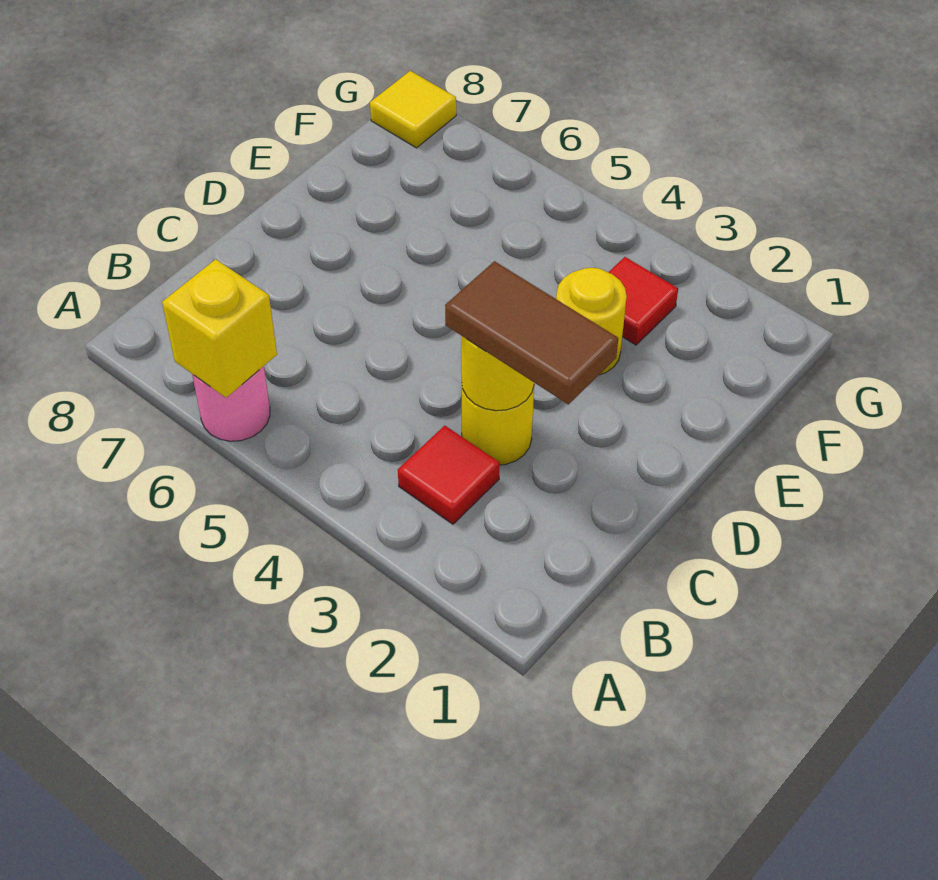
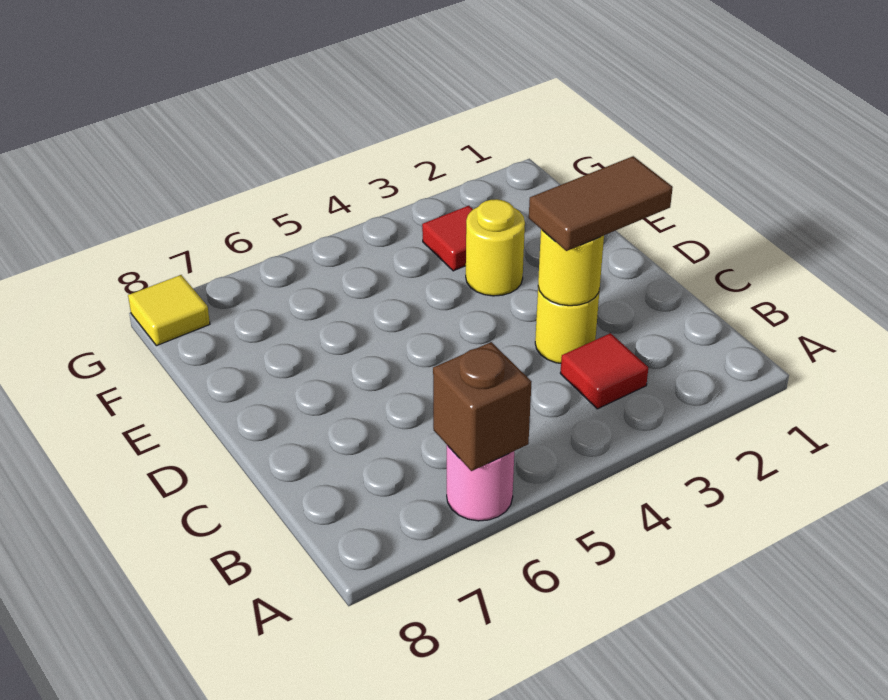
yellow brick A6 level 2 -> brown brick A6 level 2

